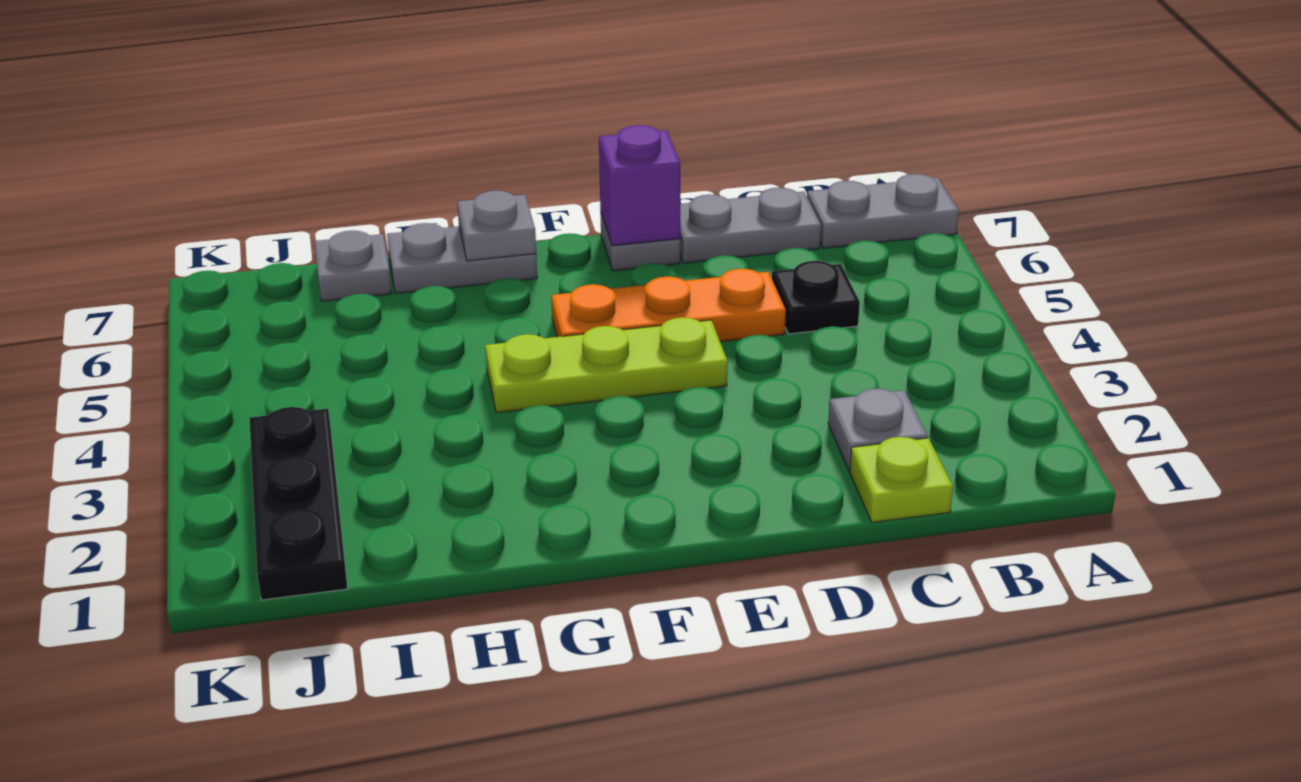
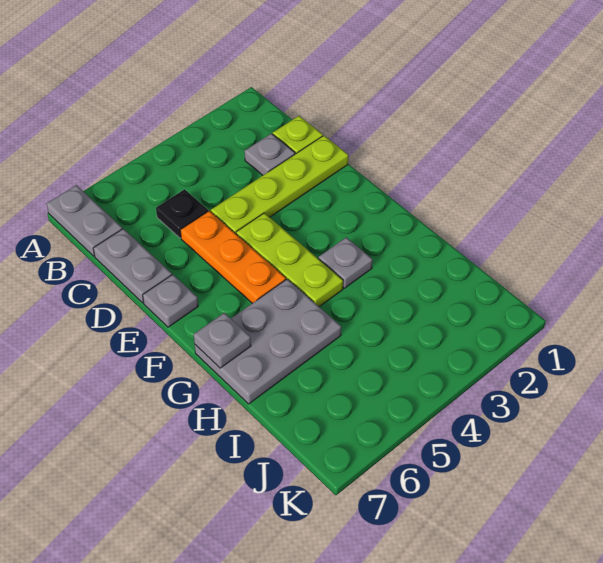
none -> lime plate D1:D4 level 1
purple brick E7 level 2 -> none
grey plate G7:H7 level 1 -> grey plate G5:H7 level 1
grey plate I7 level 1 -> grey plate G3 level 1
black plate J1:J3 level 1 -> none

